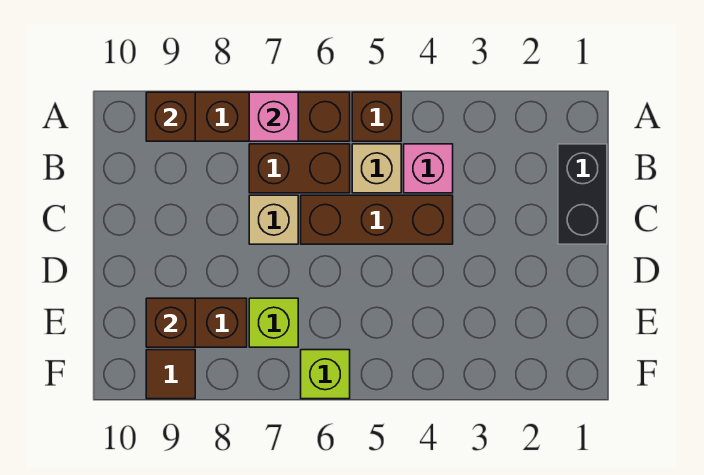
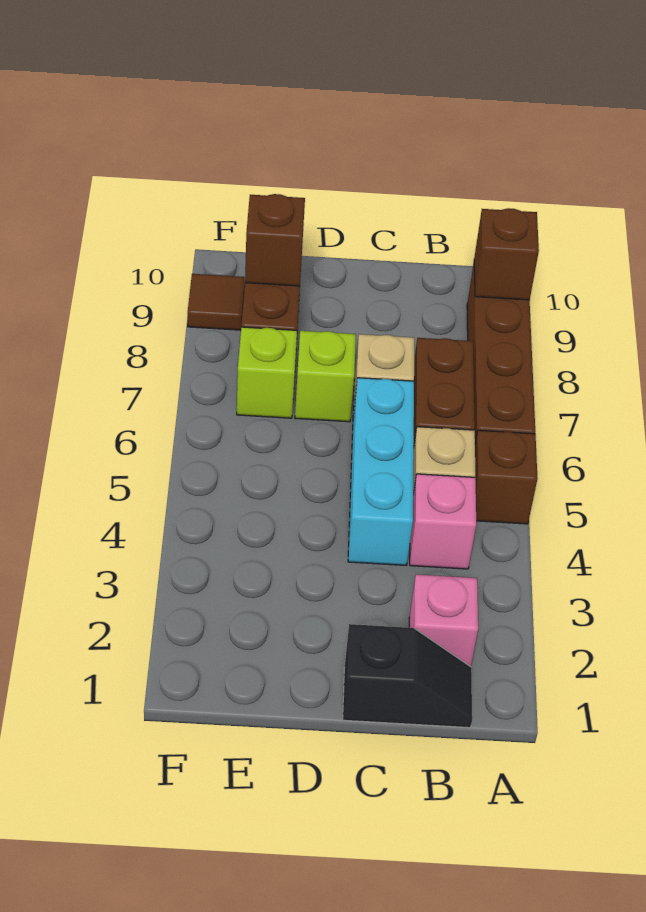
pink brick A7 level 2 -> pink brick B2 level 1
black brick B1:C1 level 1 -> black slope B1:C1 level 1 top C
brown brick C4:C6 level 1 -> cyan brick C4:C6 level 1
lime brick F6 level 1 -> lime brick D7 level 1

